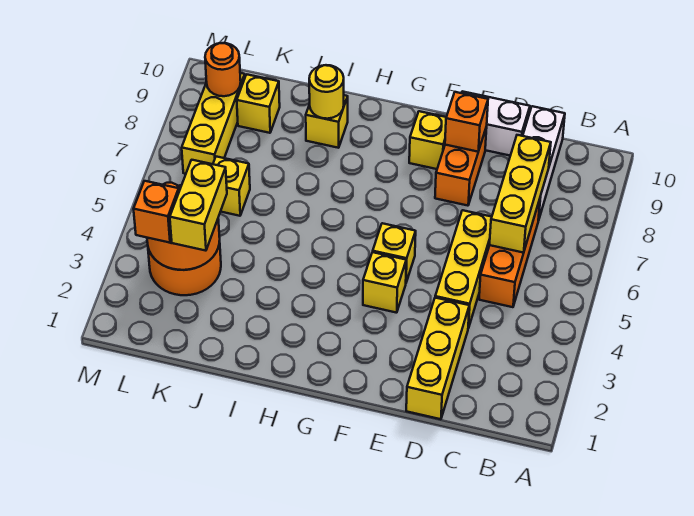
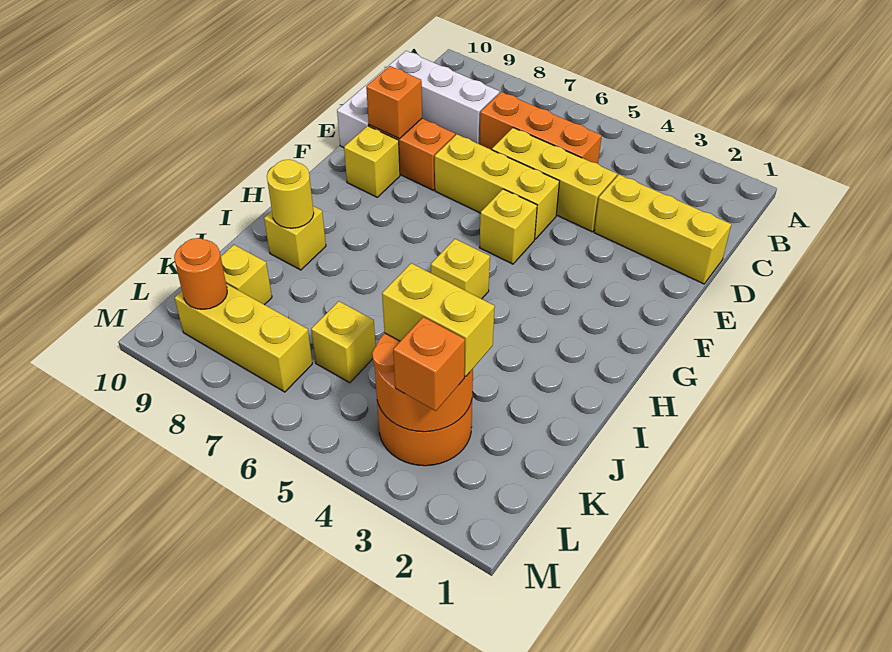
yellow brick C6:C8 level 2 -> yellow brick E5:E7 level 1
yellow brick F4 level 1 -> yellow brick H5 level 1

